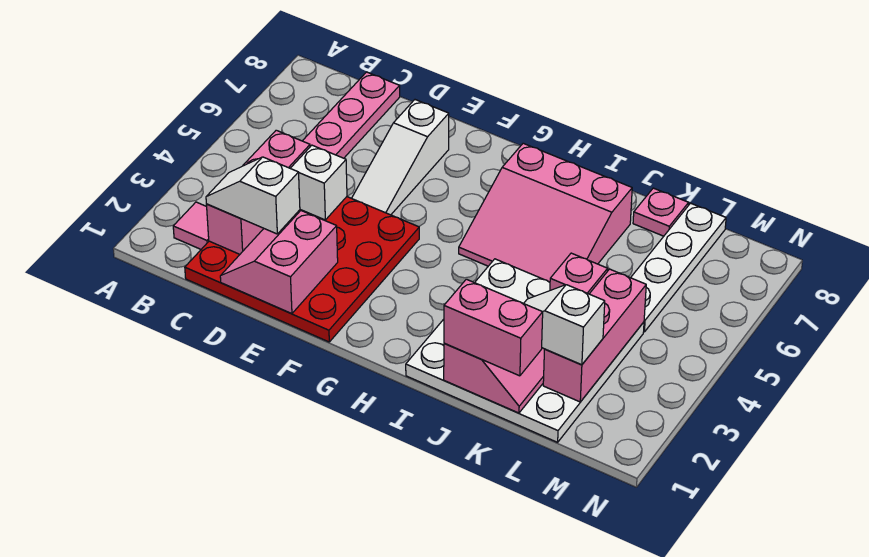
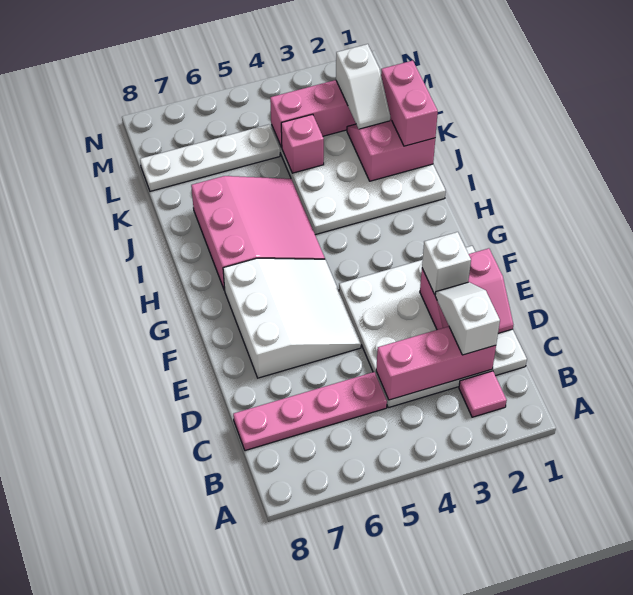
red plate C1:F4 level 1 -> white plate C1:F4 level 1
white slope C2:D2 level 3 top D -> white slope C2:D2 level 3 top C
white brick D4 level 2 -> white brick E2 level 3
white slope E5:E7 level 1 top 7 -> white slope E5:G7 level 1 top 7
pink plate K8 level 1 -> none

